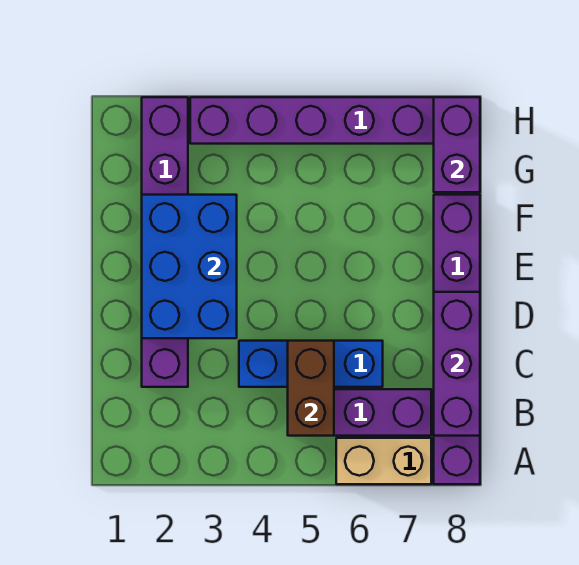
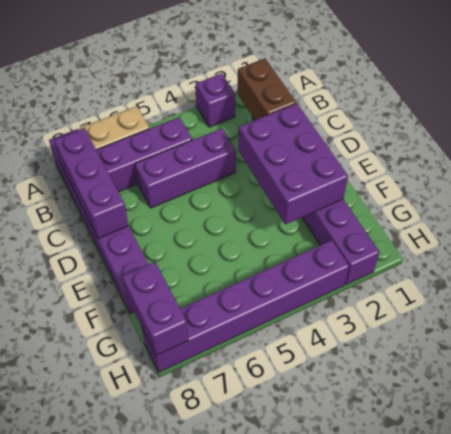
none -> purple brick A3 level 1
brown brick B5:C5 level 2 -> brown brick B2:C2 level 2
blue brick C4:C6 level 1 -> purple brick C4:C6 level 1
blue brick D2:F3 level 2 -> purple brick D2:F3 level 2

